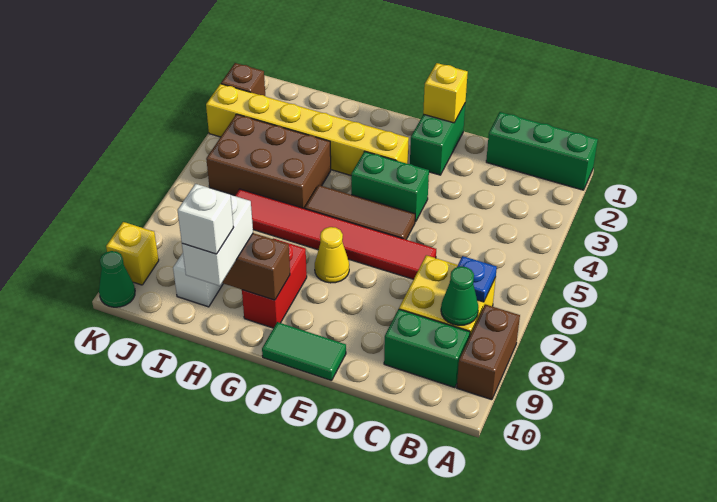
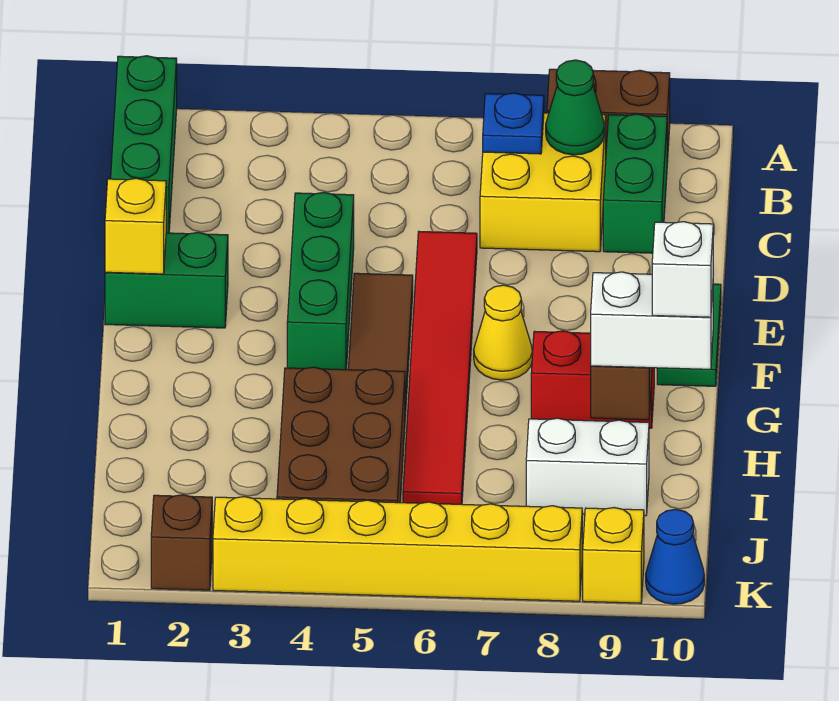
green brick E4:F4 level 1 -> green brick D4:F4 level 1
yellow brick F3:K3 level 1 -> yellow brick K3:K8 level 1
green cone K10 level 1 -> blue cone K10 level 1

